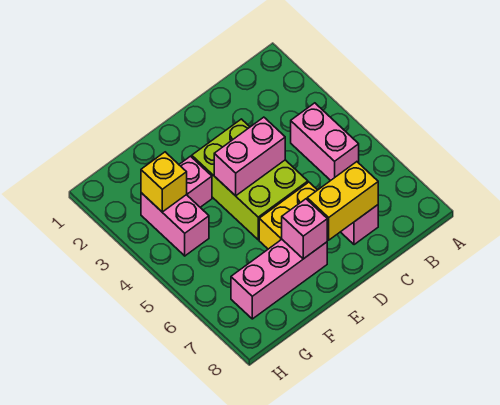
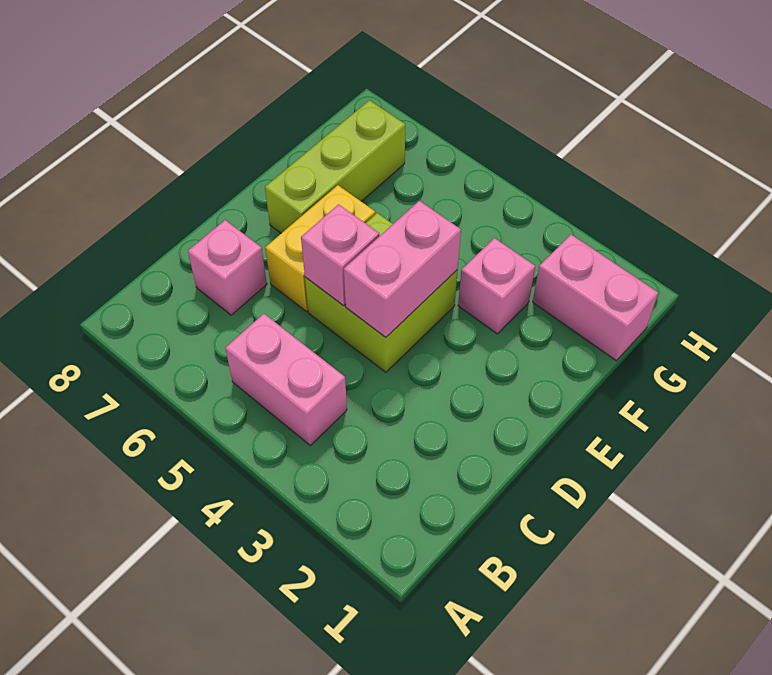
yellow brick C7:D7 level 2 -> none
lime brick D3:E5 level 1 -> lime brick D4:E5 level 1
pink brick E7:G7 level 1 -> lime brick E7:G7 level 1
pink brick E7 level 2 -> pink brick D5 level 2
pink brick G3:G4 level 1 -> pink brick G1:G2 level 1
yellow brick G3 level 2 -> none

